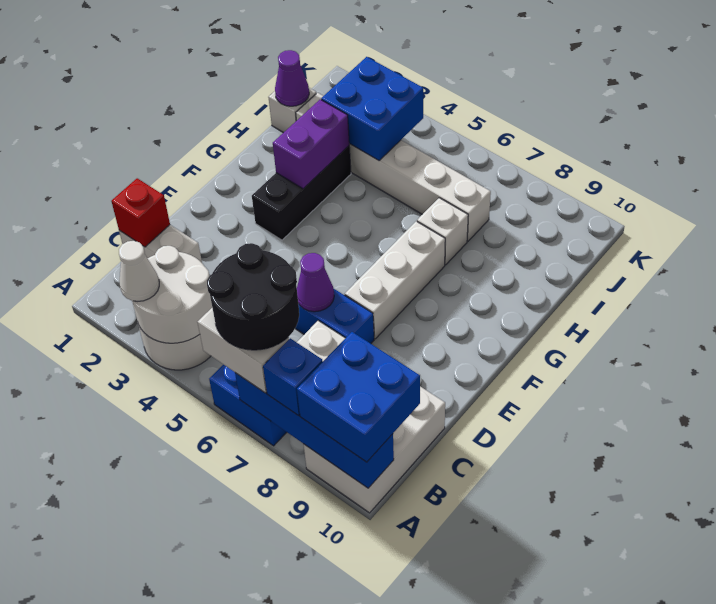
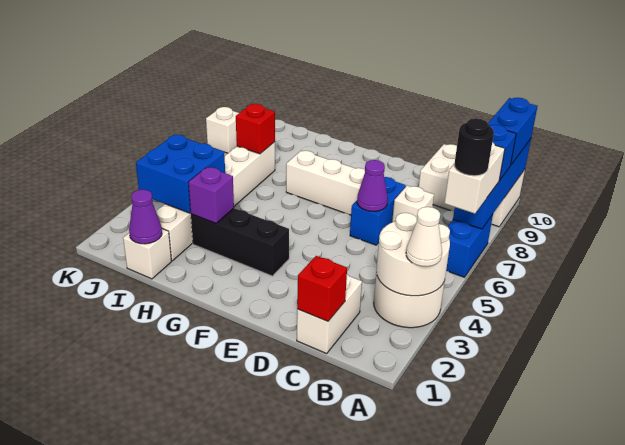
black round brick A6:B7 level 4 -> black round brick A6 level 4
blue brick A9:B10 level 3 -> blue brick A9:A10 level 3
purple brick G3:H3 level 2 -> purple brick H3 level 2
white brick H7 level 1 -> white brick K8 level 1
none -> red brick I7 level 2

